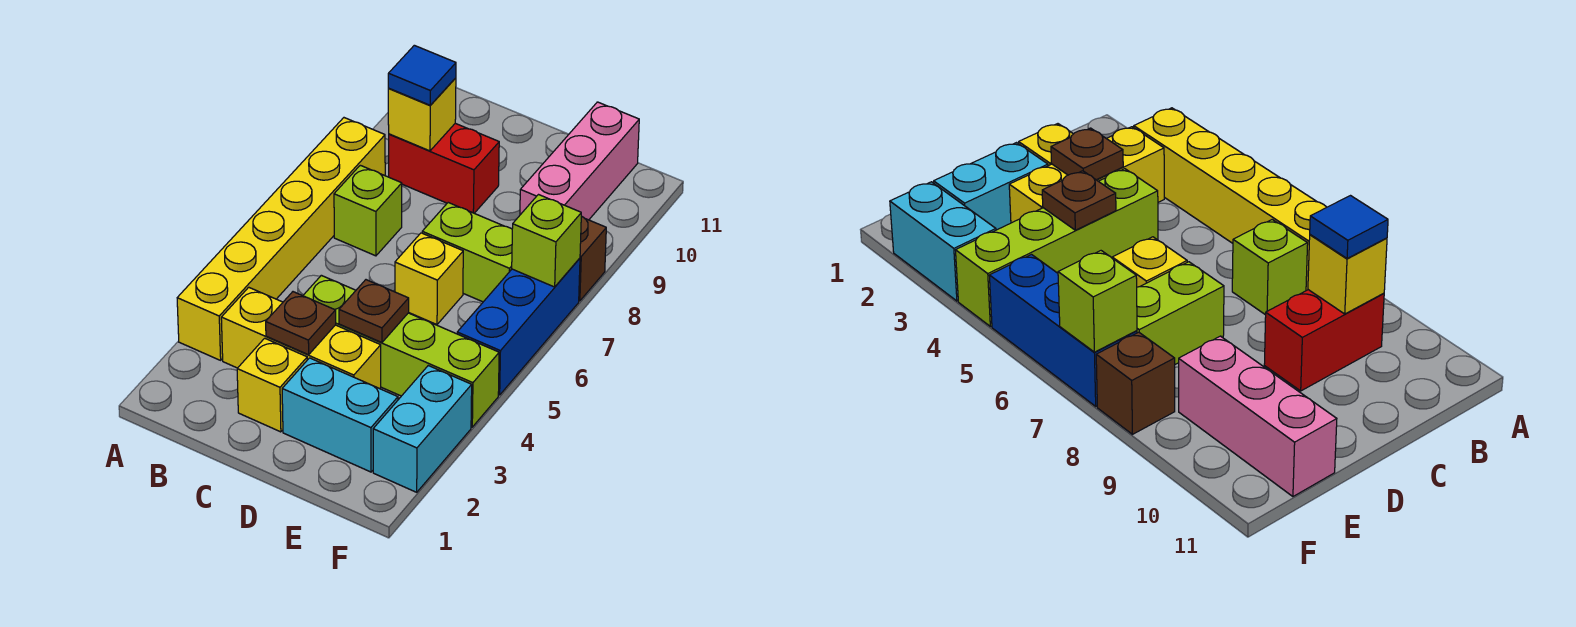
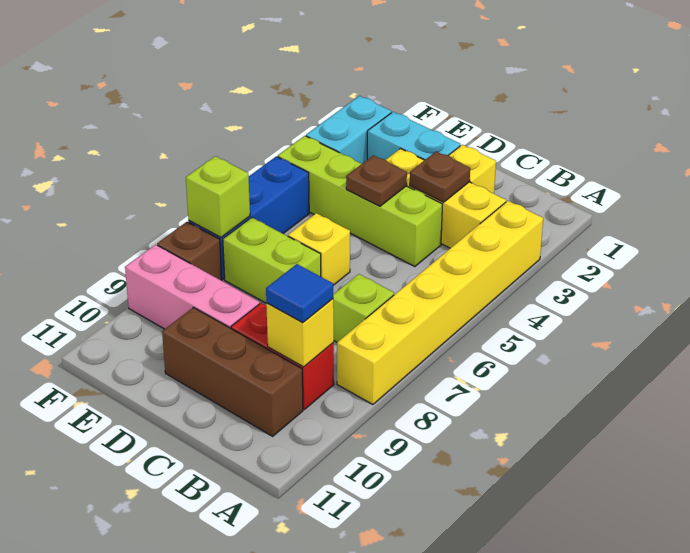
none -> brown brick B10:D10 level 1
pink brick E9:E11 level 1 -> pink brick D9:F9 level 1

